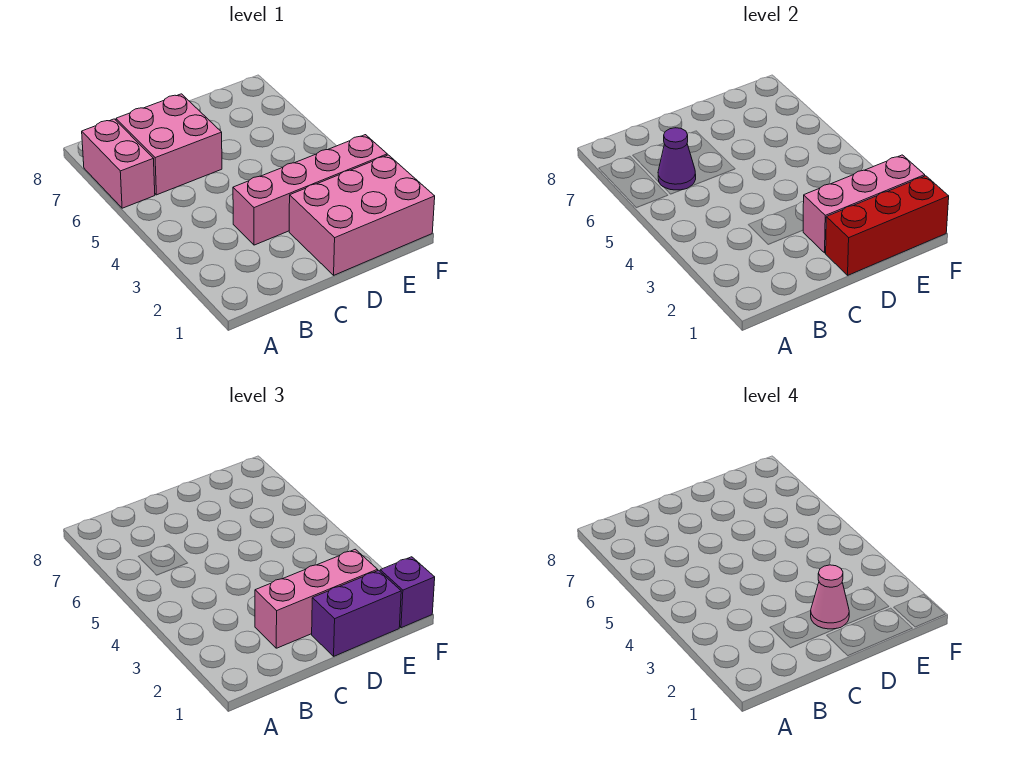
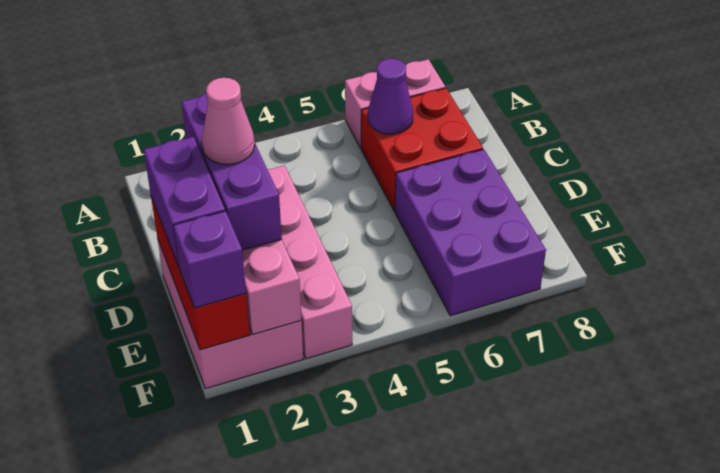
pink brick B6:C7 level 1 -> red brick B6:C7 level 1
pink brick C2:E2 level 3 -> purple brick C2:E2 level 3
none -> purple brick D6:F7 level 1

